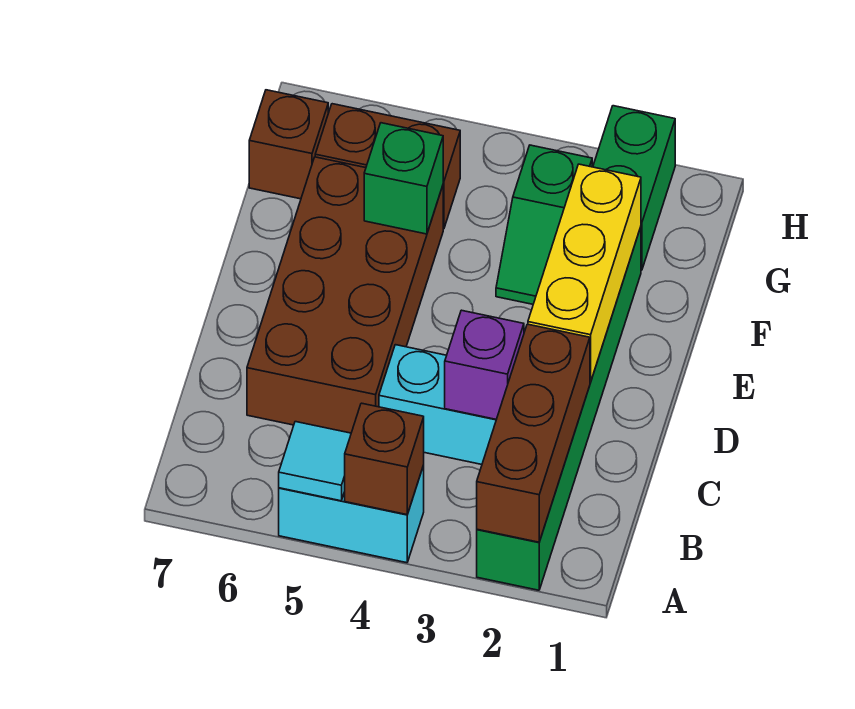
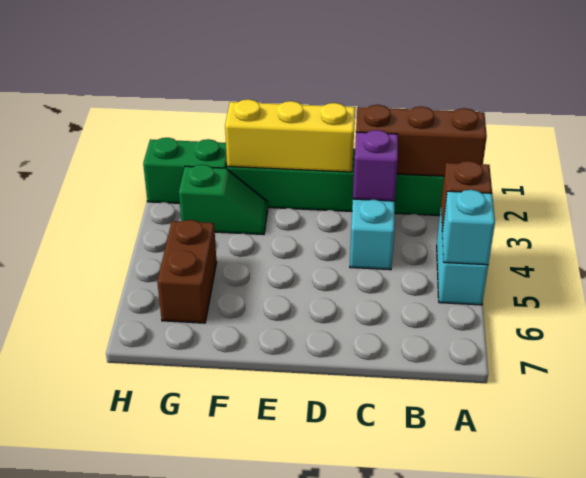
cyan tile A5 level 2 -> cyan brick A5 level 2
brown brick C5:F6 level 1 -> none
green brick F5 level 2 -> none
brown brick G7 level 1 -> none

